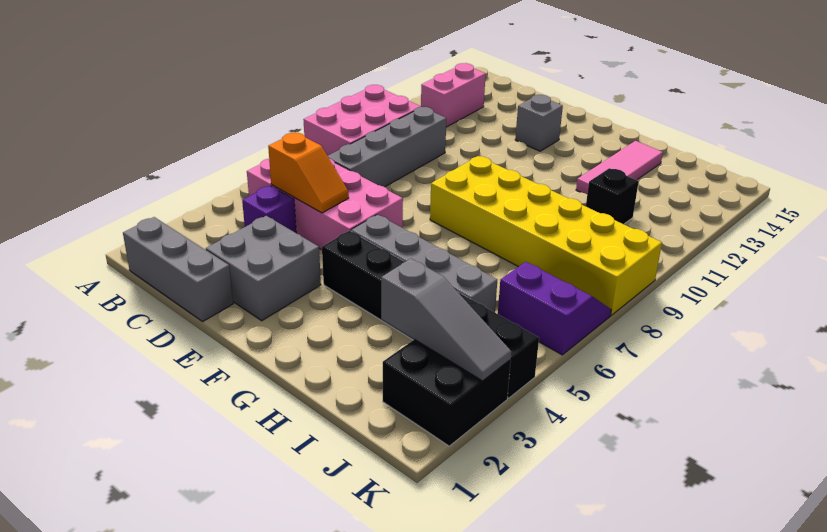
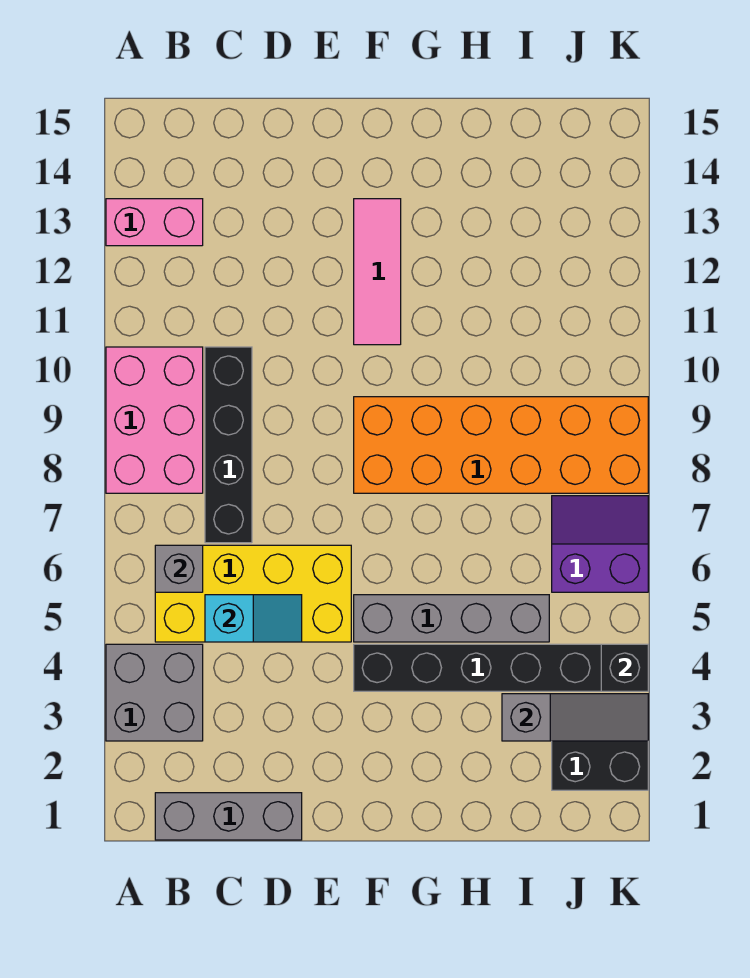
pink brick B5:E6 level 1 -> yellow brick B5:E6 level 1
pink brick B12:B13 level 1 -> pink brick A13:B13 level 1
purple brick C4 level 1 -> none
orange slope C5:D5 level 2 top C -> cyan slope C5:D5 level 2 top C
grey brick C7:C10 level 1 -> black brick C7:C10 level 1
grey brick D2:E3 level 1 -> grey brick A3:B4 level 1
grey brick E13 level 1 -> grey brick B6 level 2
yellow brick F8:K9 level 1 -> orange brick F8:K9 level 1
pink tile H12:H14 level 1 -> pink tile F11:F13 level 1
black brick I11 level 1 -> black brick K4 level 2

